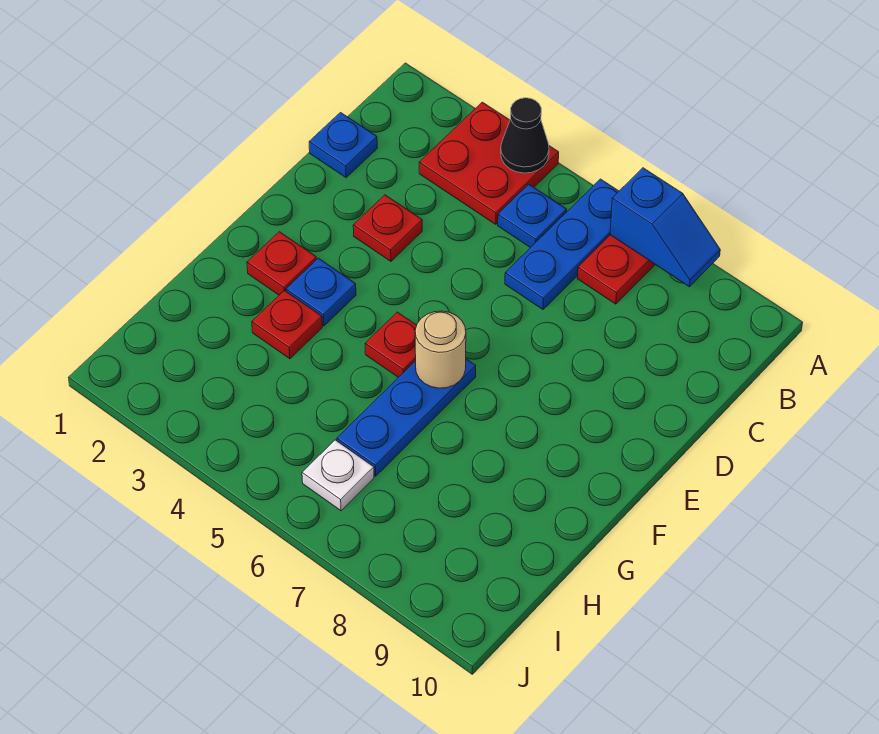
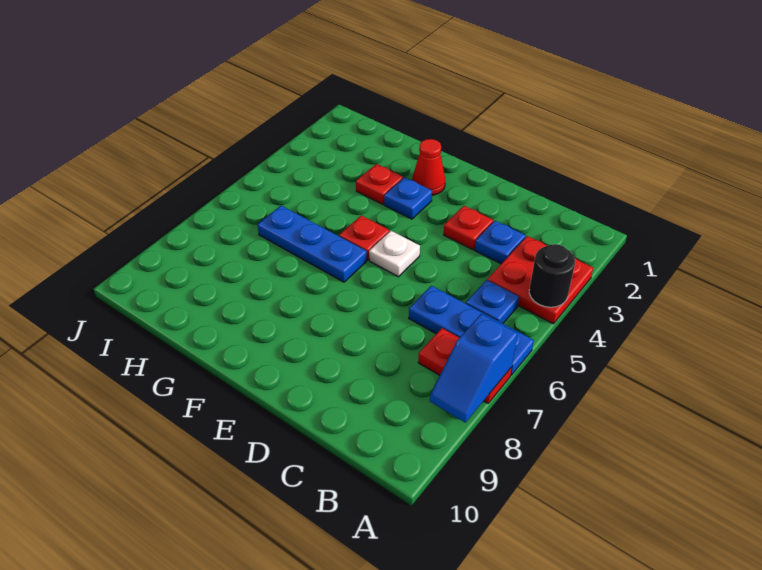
black cone A4 level 2 -> black round brick A4 level 2
blue plate C1 level 1 -> blue plate C3 level 1
red plate F2 level 1 -> red cone F2 level 1
tan round brick F6 level 2 -> none
white plate I6 level 1 -> white plate E5 level 1

